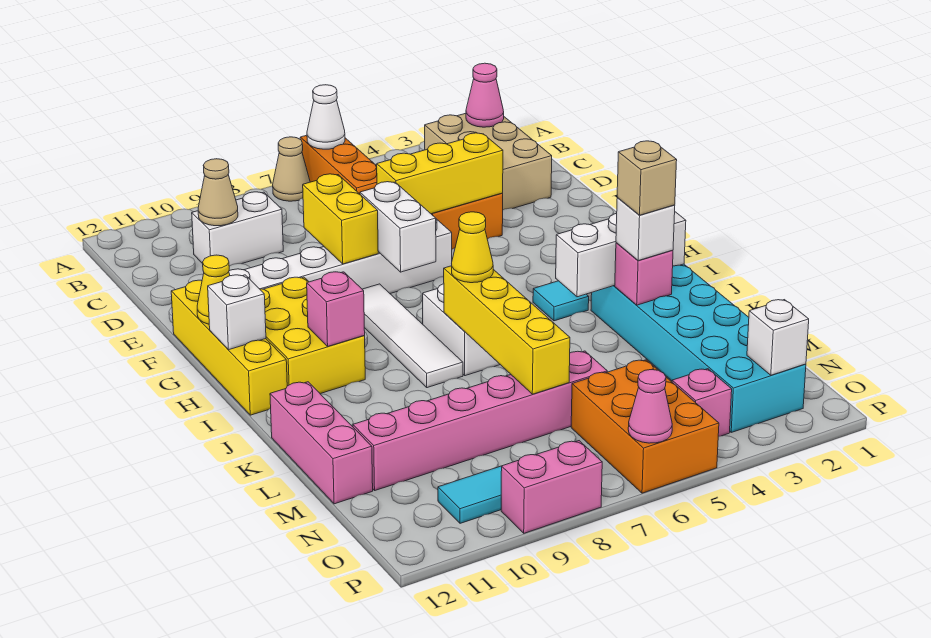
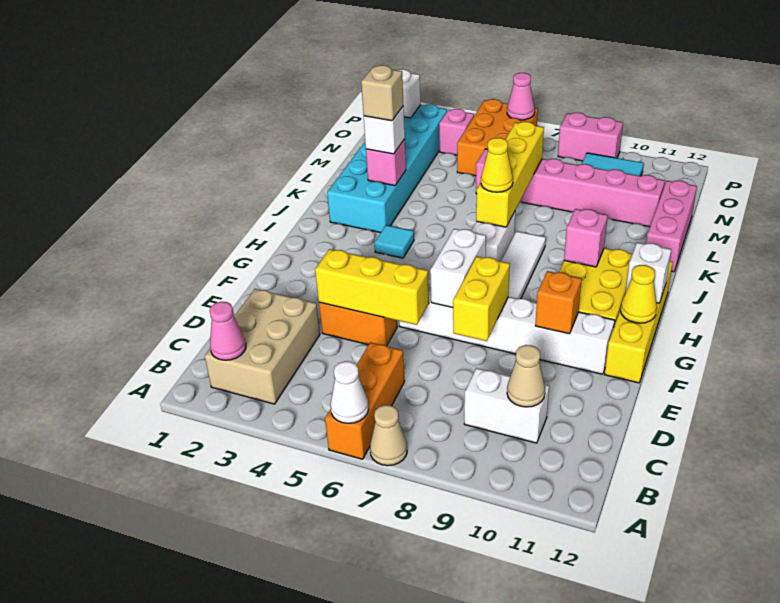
none -> orange brick F10 level 2
white brick J2:J4 level 2 -> none

